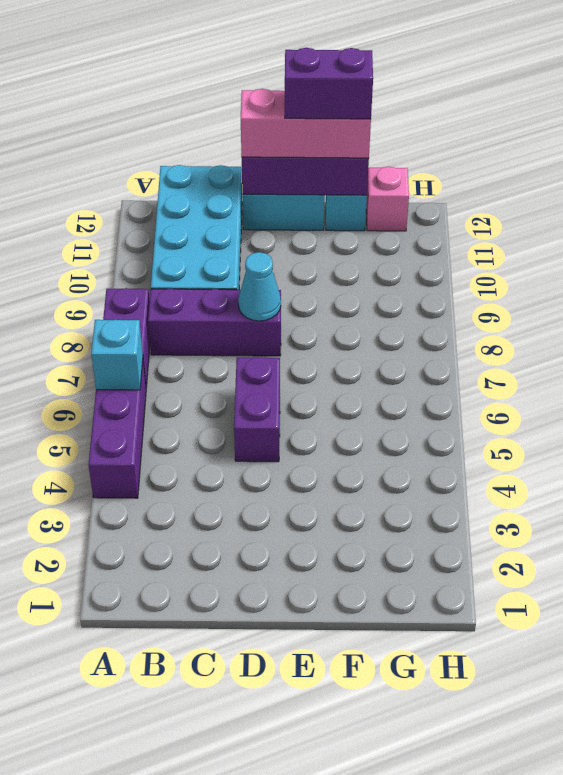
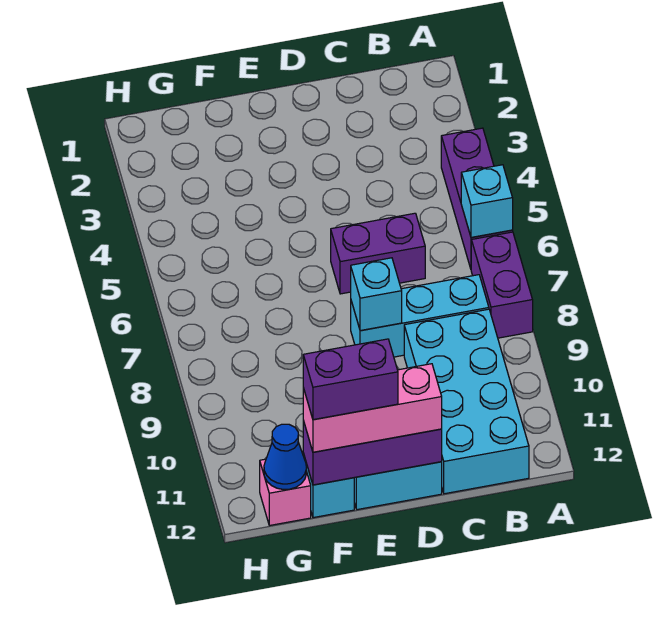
purple brick B8:D8 level 1 -> cyan brick B8:D8 level 1
purple brick D5:D6 level 1 -> purple brick C6:D6 level 1
cyan cone D8 level 2 -> cyan brick D8 level 2
none -> blue cone G12 level 2

